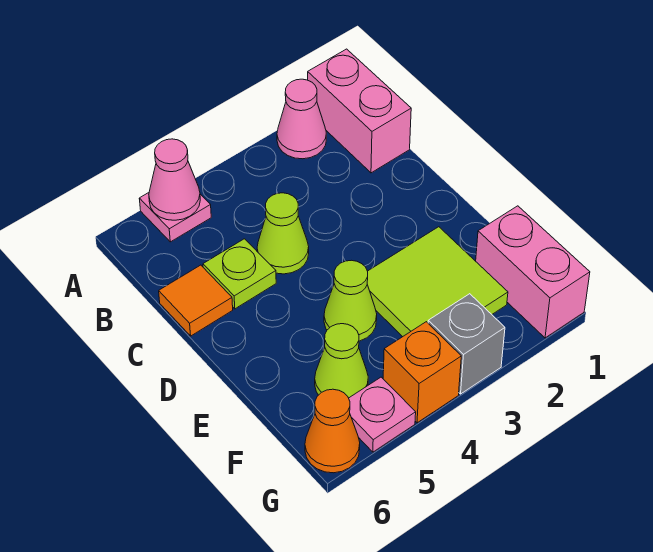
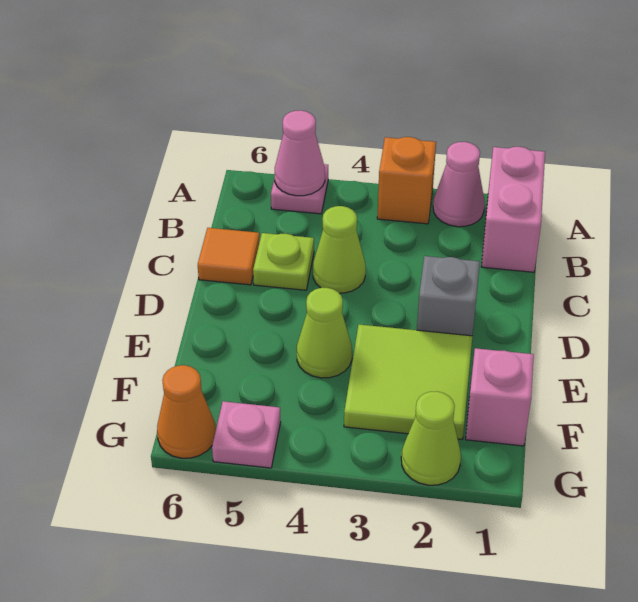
pink brick F1:G1 level 1 -> pink brick F1 level 1
lime cone F5 level 1 -> lime cone G2 level 1
grey brick G3 level 1 -> grey brick D2 level 1
orange brick G4 level 1 -> orange brick A3 level 1

